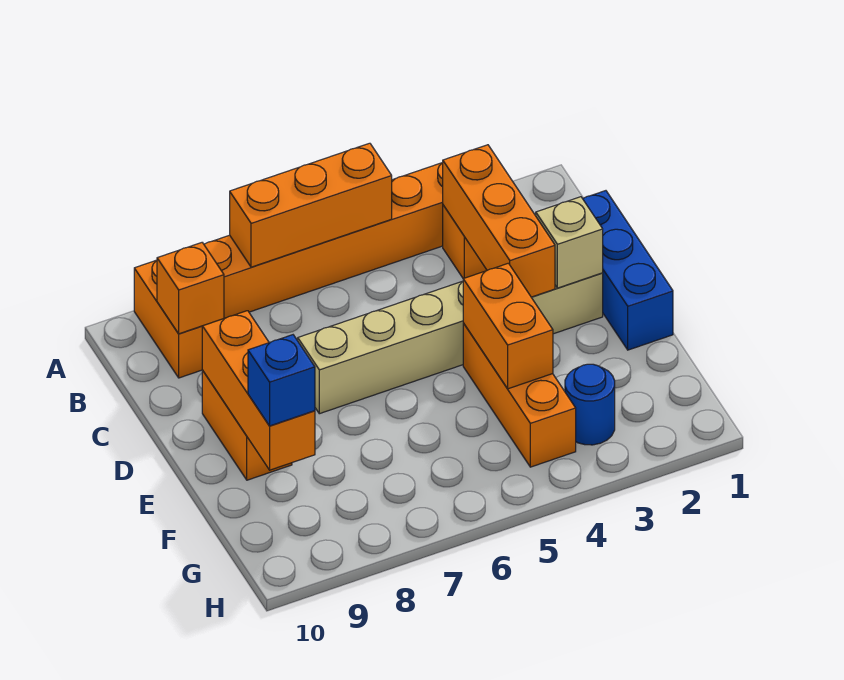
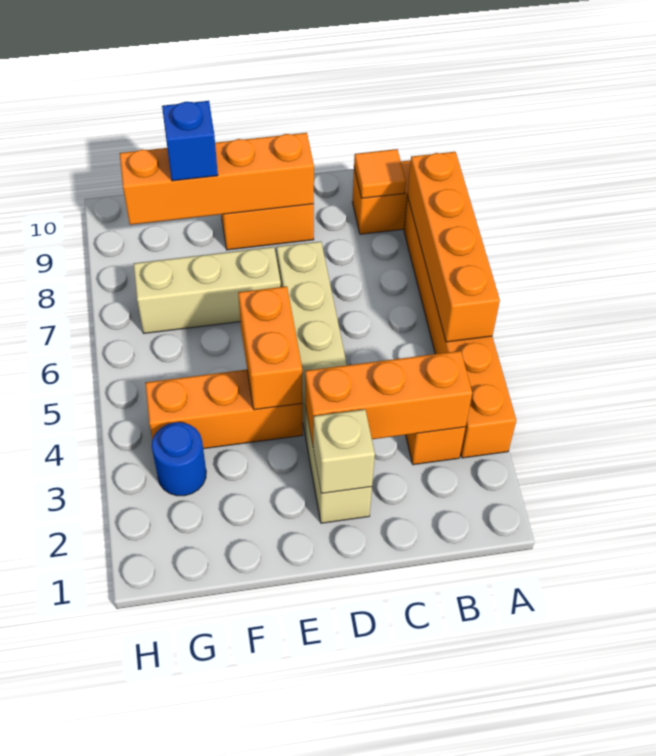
orange brick A5:A7 level 2 -> orange brick A5:A8 level 2
orange brick B9 level 2 -> orange tile B9 level 2
blue brick C1:E1 level 1 -> none
orange brick D9:F9 level 2 -> orange brick D9:G9 level 2
orange brick E4:F4 level 2 -> orange brick E4:E5 level 2
none -> tan brick E7:G7 level 1

